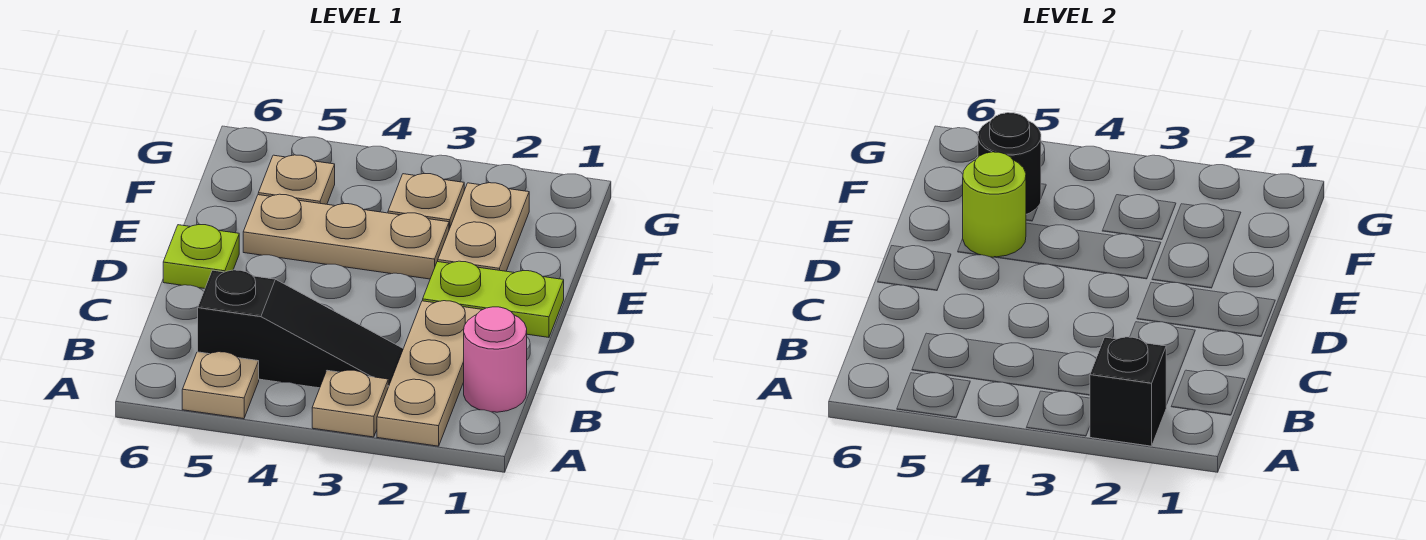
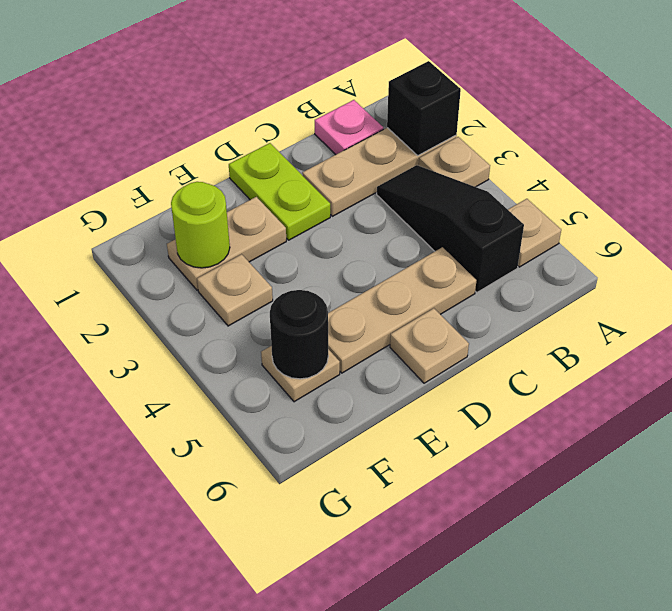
pink round brick B1 level 1 -> pink plate B1 level 1
lime plate D6 level 1 -> tan plate D6 level 1
tan plate E3:E5 level 1 -> tan plate C5:E5 level 1
lime round brick E5 level 2 -> lime round brick F2 level 2

